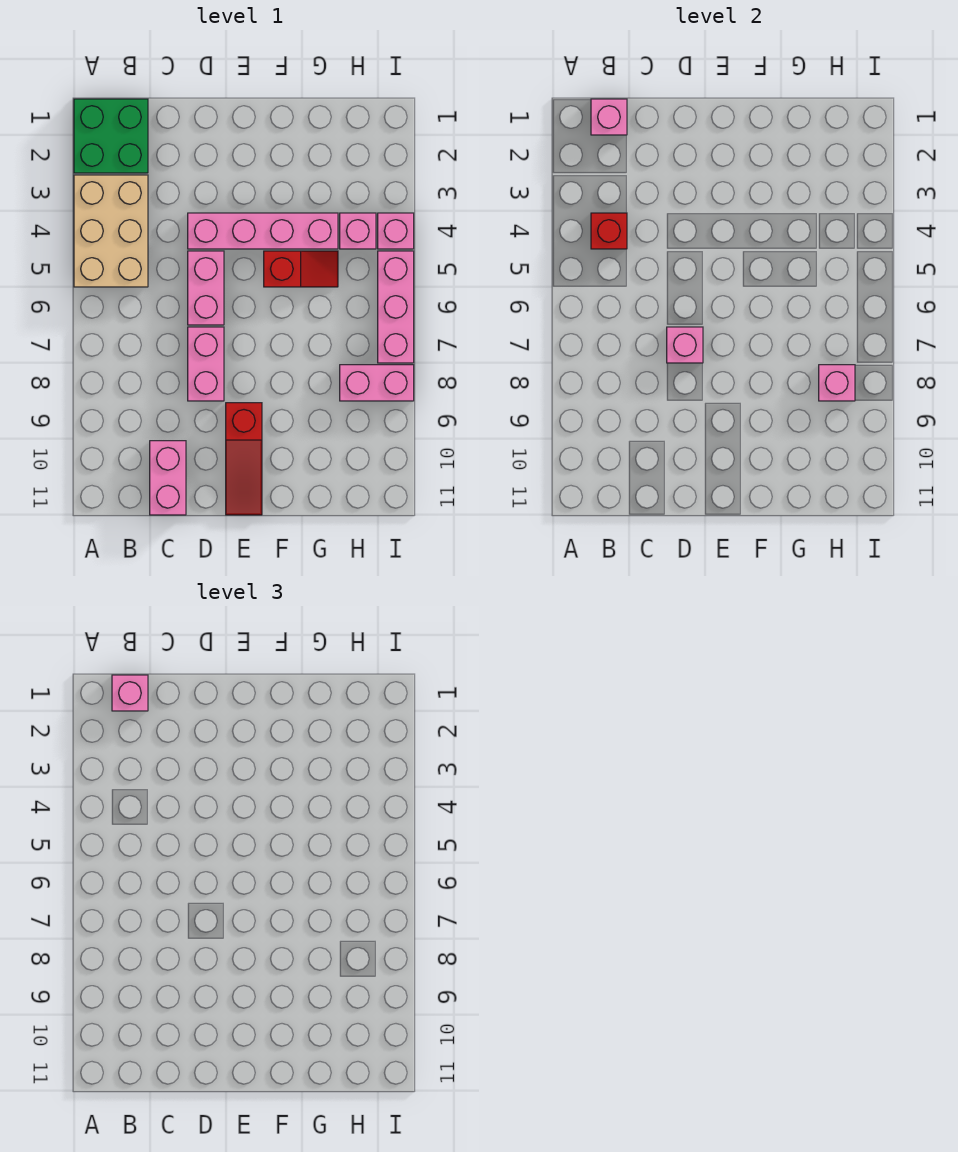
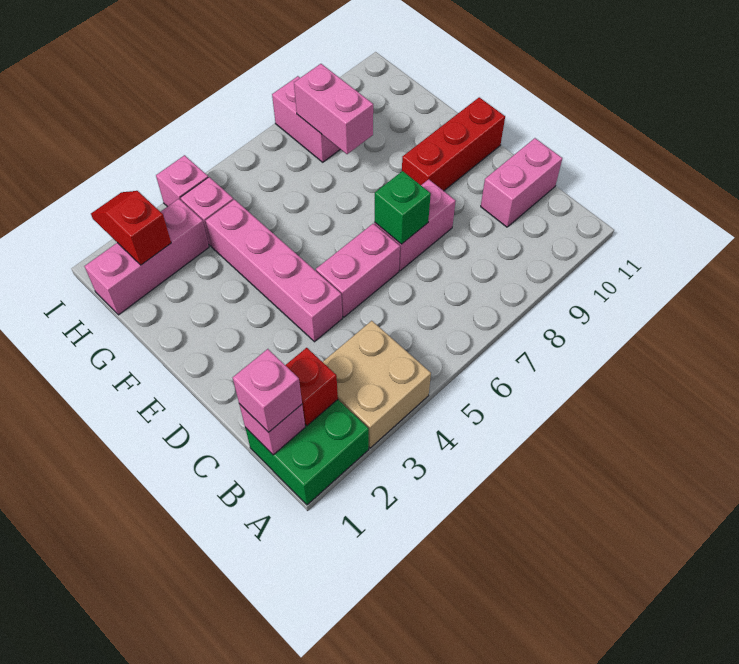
tan brick A3:B5 level 1 -> tan brick A3:B4 level 1
red brick B4 level 2 -> red brick B2 level 2
pink brick D7 level 2 -> green brick D7 level 2
red slope E9:E11 level 1 top 9 -> red brick E9:E11 level 1
red slope F5:G5 level 1 top F -> red slope H2:I2 level 2 top H
pink brick H8 level 2 -> pink brick G8:H8 level 2
pink brick I5:I7 level 1 -> pink brick H1:H3 level 1

